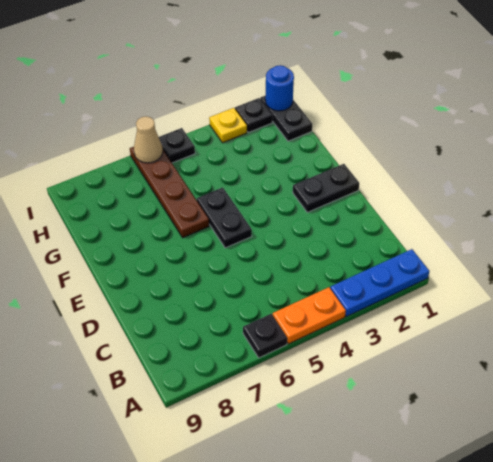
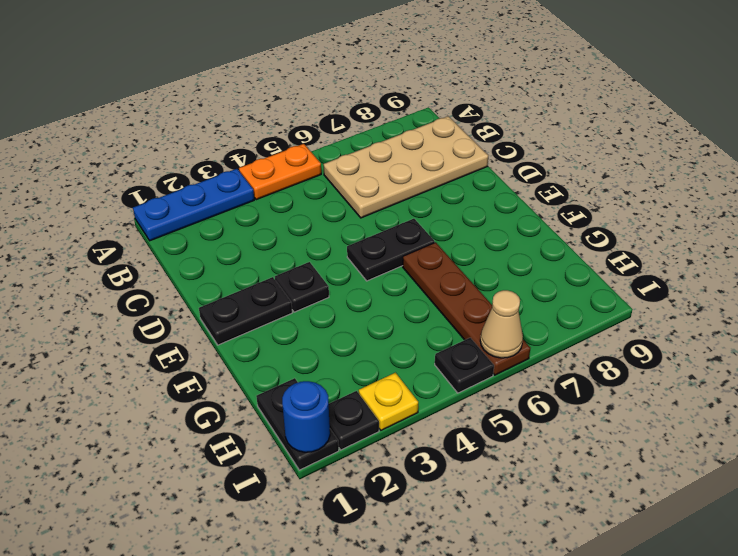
black plate A6 level 1 -> black plate E3 level 1
none -> tan plate B6:C9 level 1
black plate E5:F5 level 1 -> black plate E5:E6 level 1

